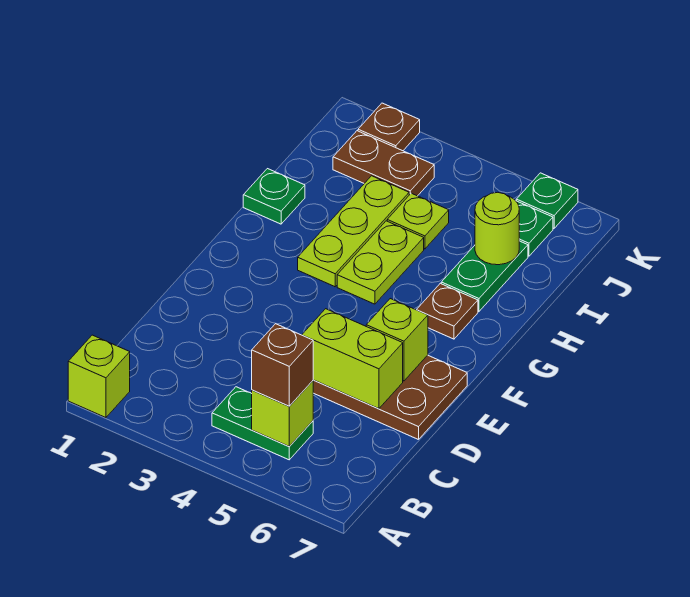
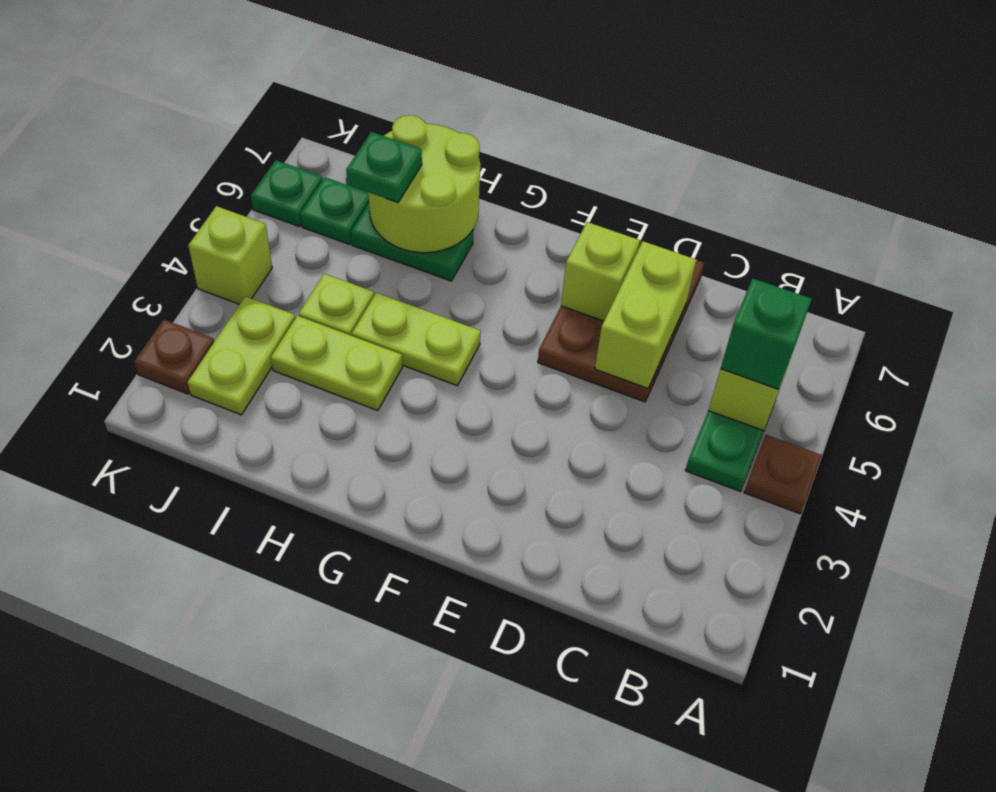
lime brick A1 level 1 -> lime brick K4 level 1
brown brick B5 level 3 -> green brick B5 level 3
lime plate G3:I3 level 1 -> lime plate H3:I3 level 1
brown plate G6 level 1 -> brown plate A4 level 1
green plate H1 level 1 -> green plate I6 level 3
lime round brick I6 level 2 -> lime round brick H6:I7 level 2
brown plate J2:J3 level 1 -> lime plate J2:J3 level 1

